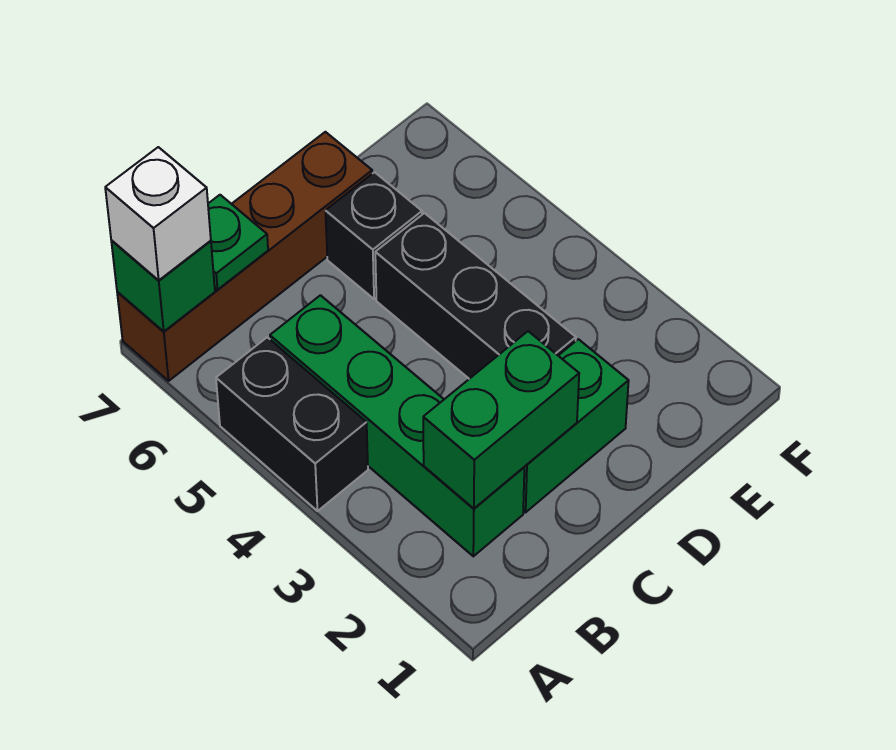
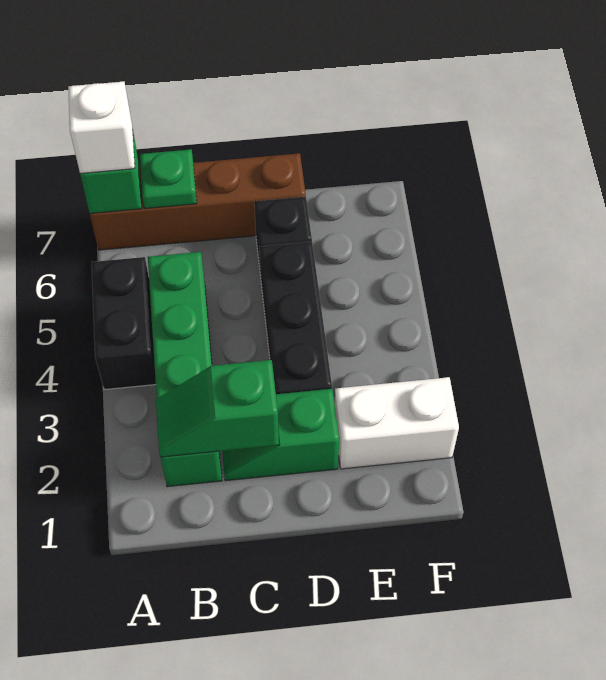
green brick B2:C2 level 2 -> green slope B2:C2 level 2 top C
green brick C2:D2 level 1 -> green slope C2:D2 level 1 top D
none -> white brick E2:F2 level 1

